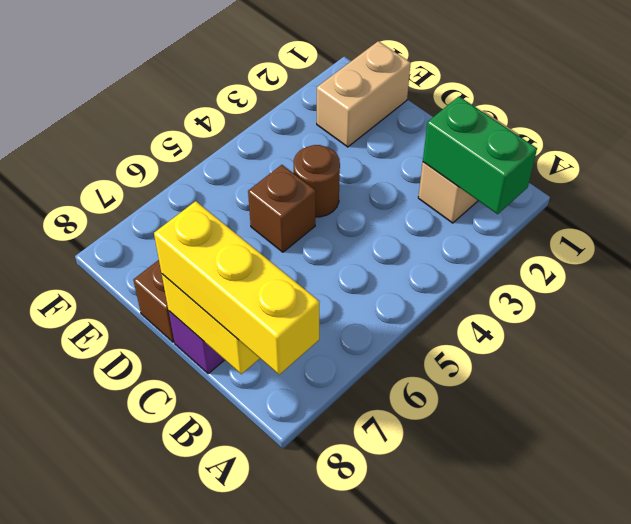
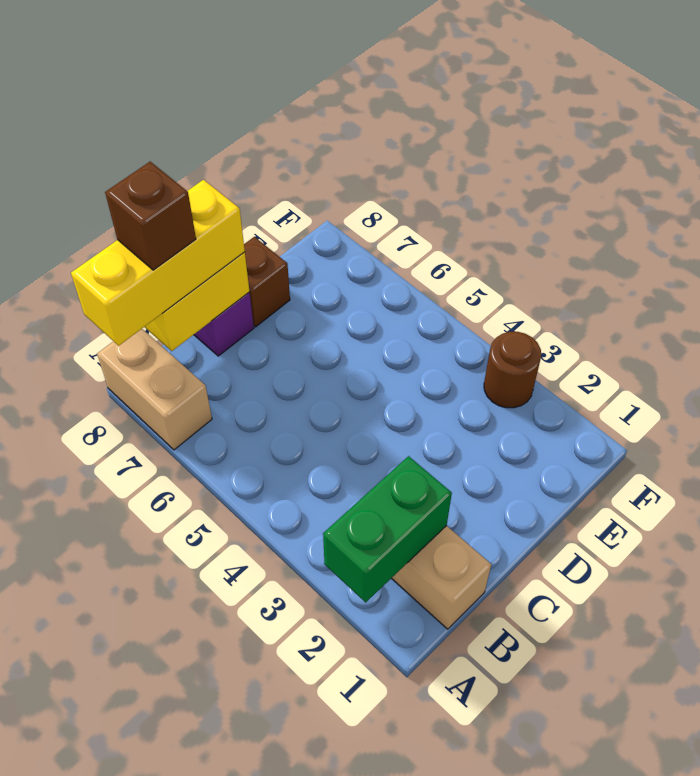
brown round brick D4 level 1 -> brown round brick F3 level 1
brown brick D5 level 1 -> brown brick B8 level 4
tan brick E1:E2 level 1 -> tan brick A7:A8 level 1

